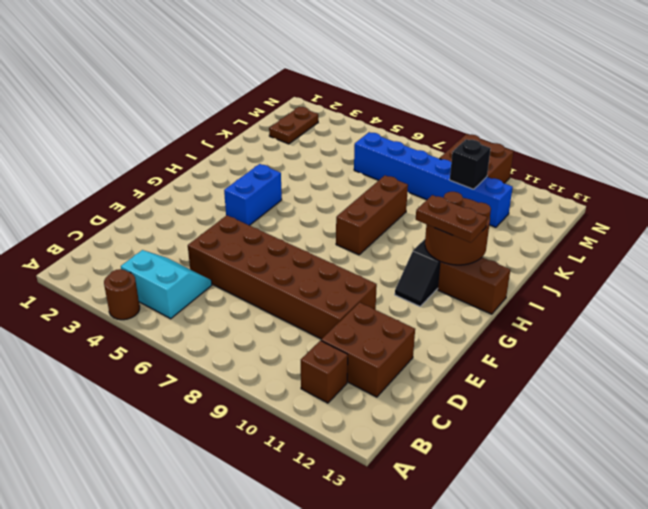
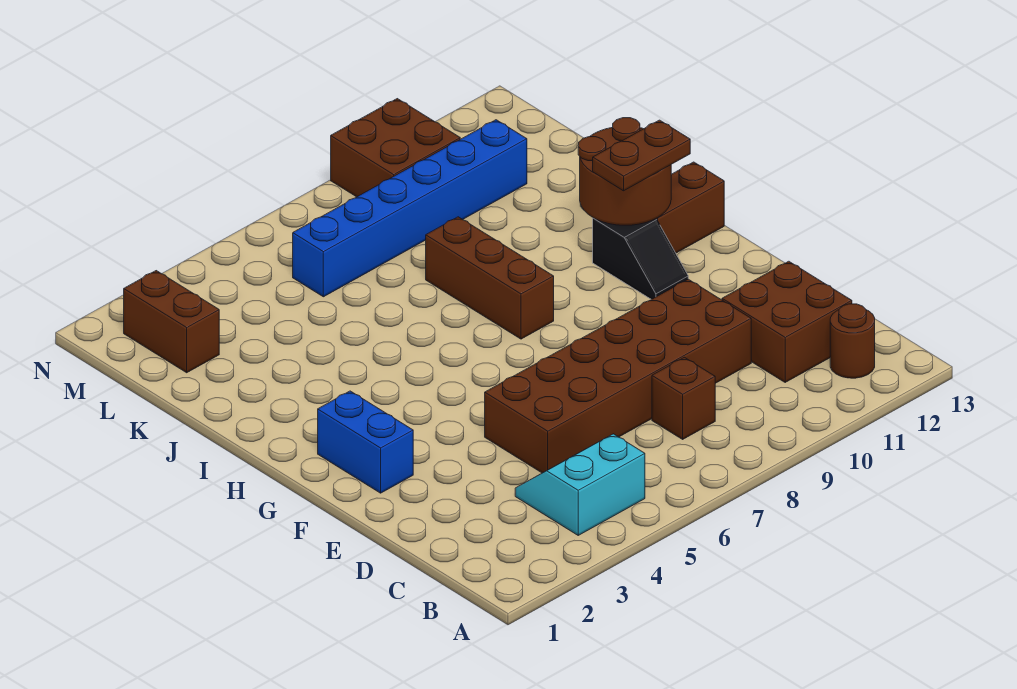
brown round brick A4 level 1 -> brown round brick B12 level 1
brown brick B11 level 1 -> brown brick C8 level 1
blue brick G4:H4 level 1 -> blue brick F2:G2 level 1
brown plate L2:M2 level 1 -> brown brick L2:M2 level 1
black brick L10 level 2 -> none

